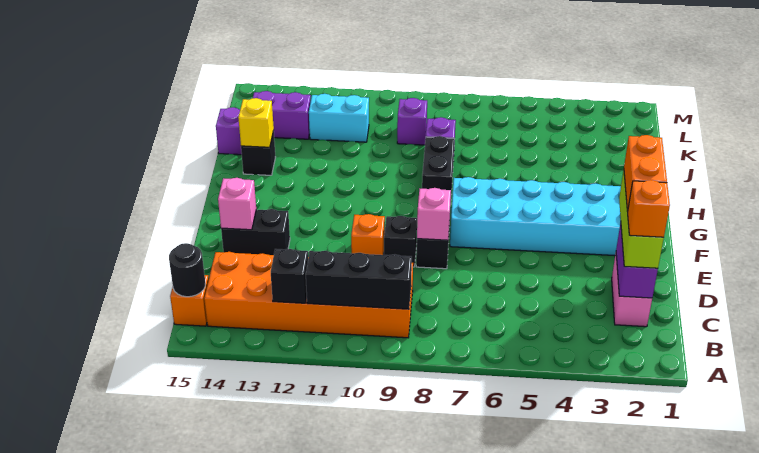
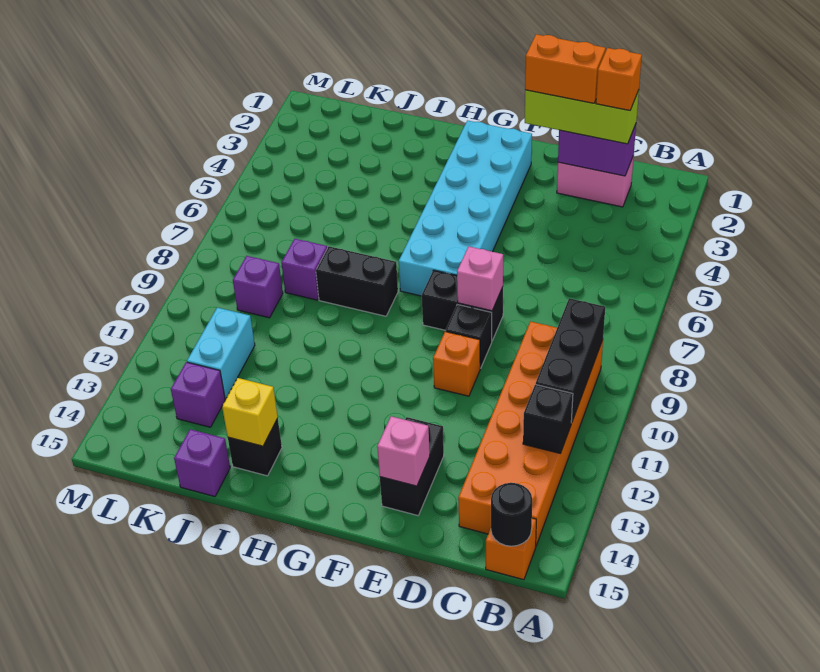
purple brick K13:K14 level 1 -> purple brick K13 level 1

